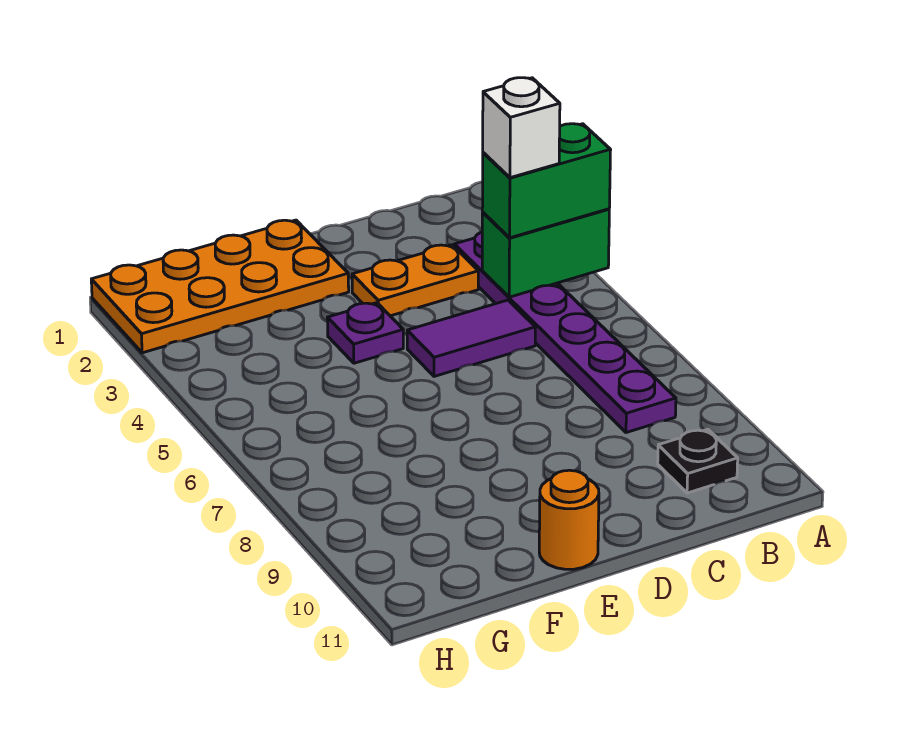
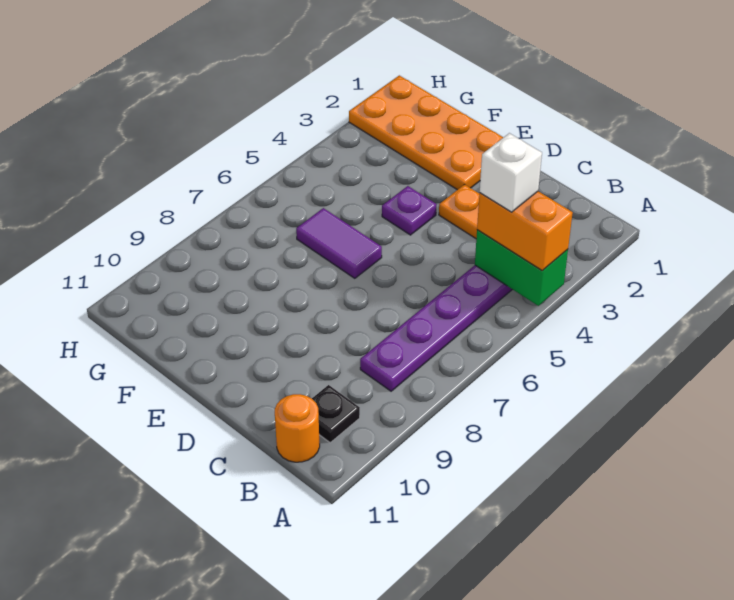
green brick A4:B4 level 3 -> orange brick A4:B4 level 3
purple tile C5:D5 level 1 -> purple tile E6:F6 level 1
orange round brick E11 level 1 -> orange round brick B11 level 1

